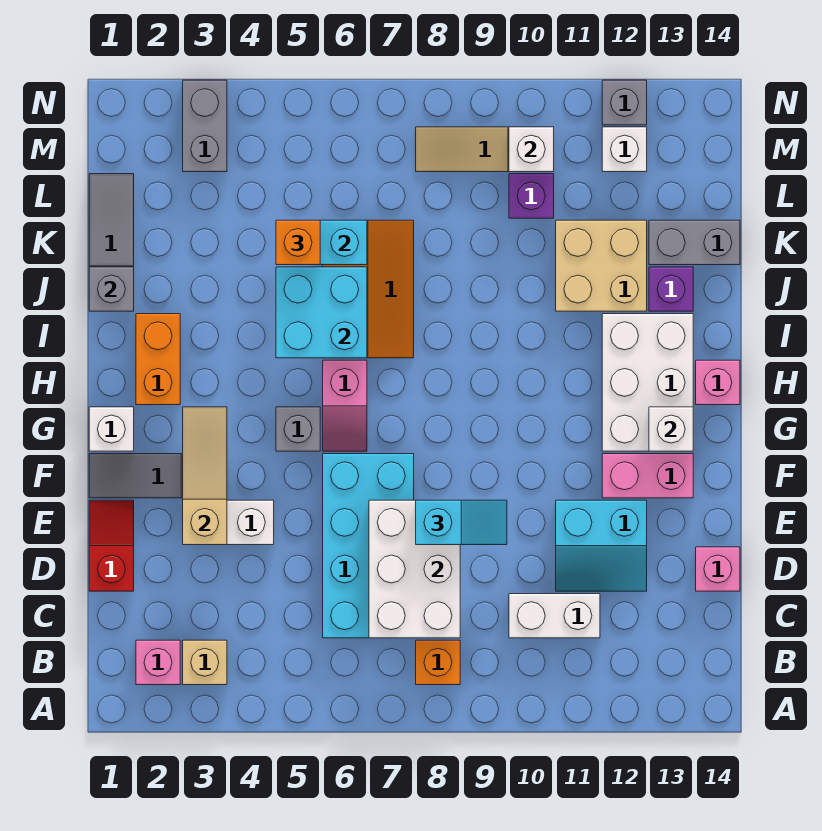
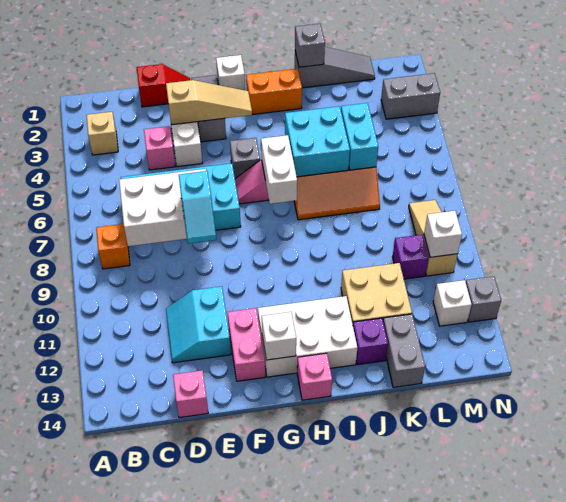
pink brick B2 level 1 -> pink brick D4 level 1
white brick C10:C11 level 1 -> white brick H6:H7 level 2
orange brick K5 level 3 -> none

